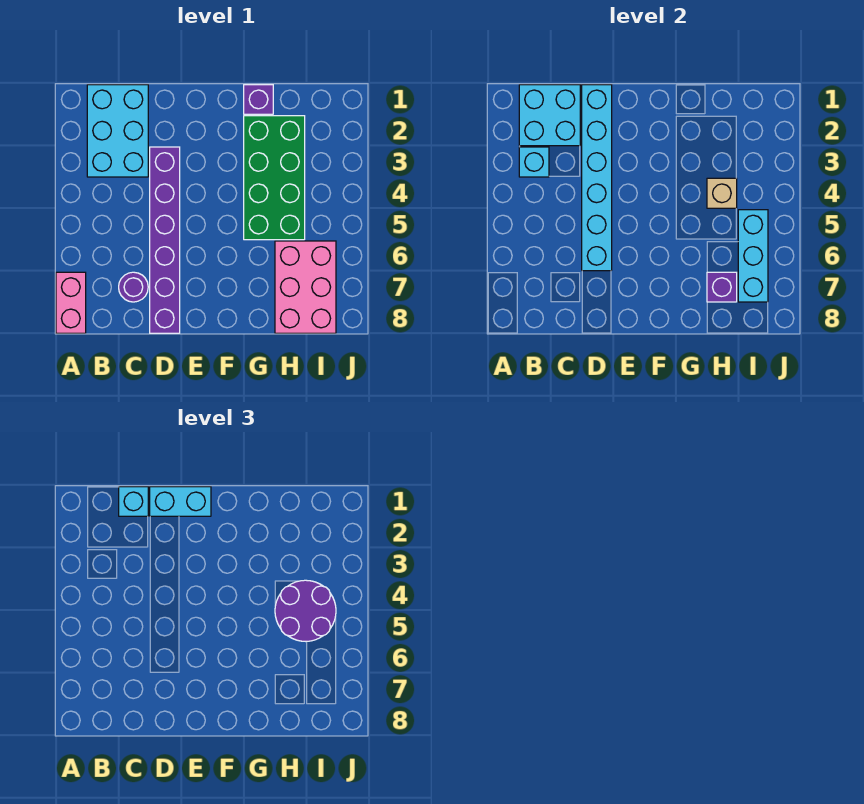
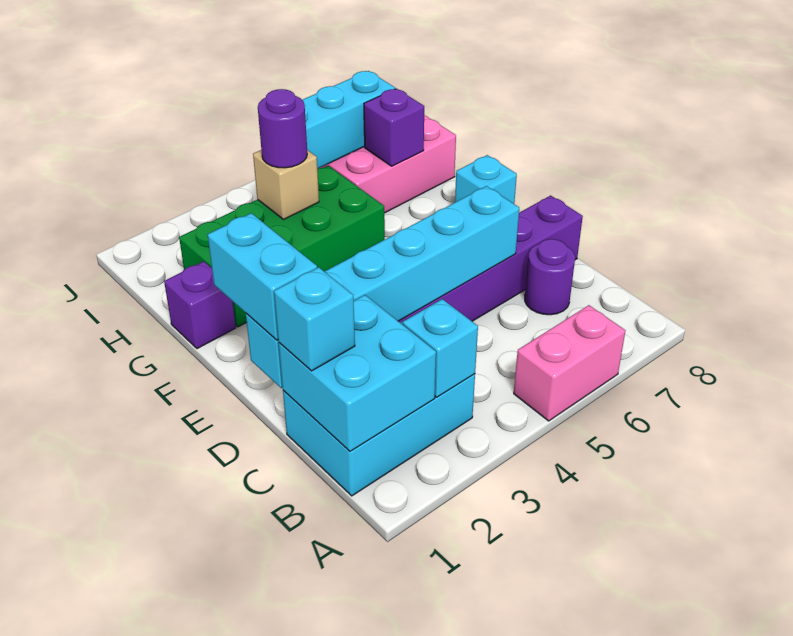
pink brick A7:A8 level 1 -> pink brick A5:A6 level 1
none -> cyan brick F8 level 1
purple round brick H4:I5 level 3 -> purple round brick H4 level 3

